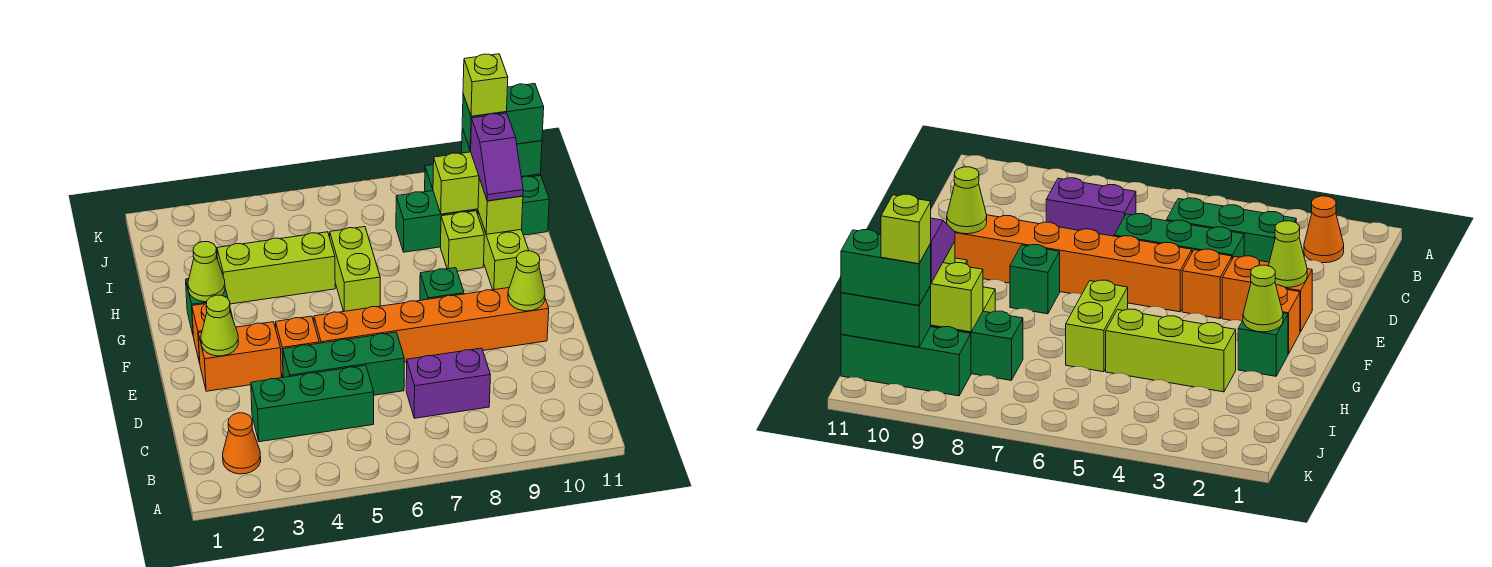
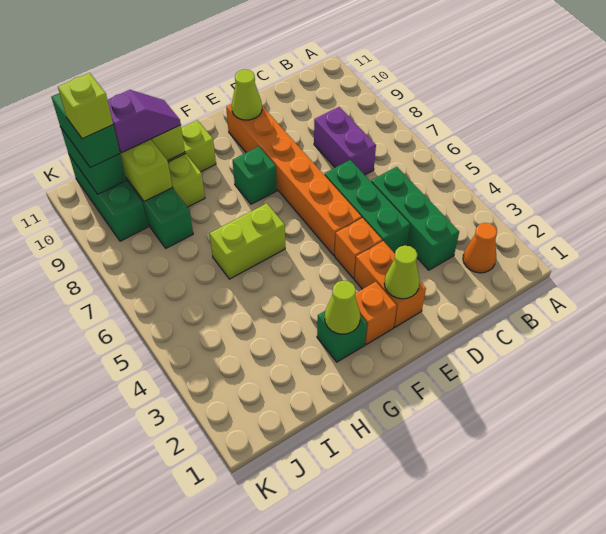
lime brick H3:H5 level 1 -> none

